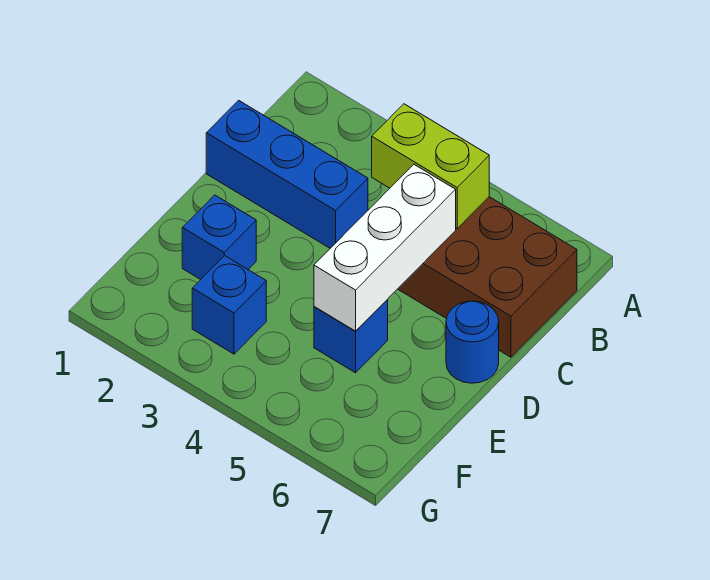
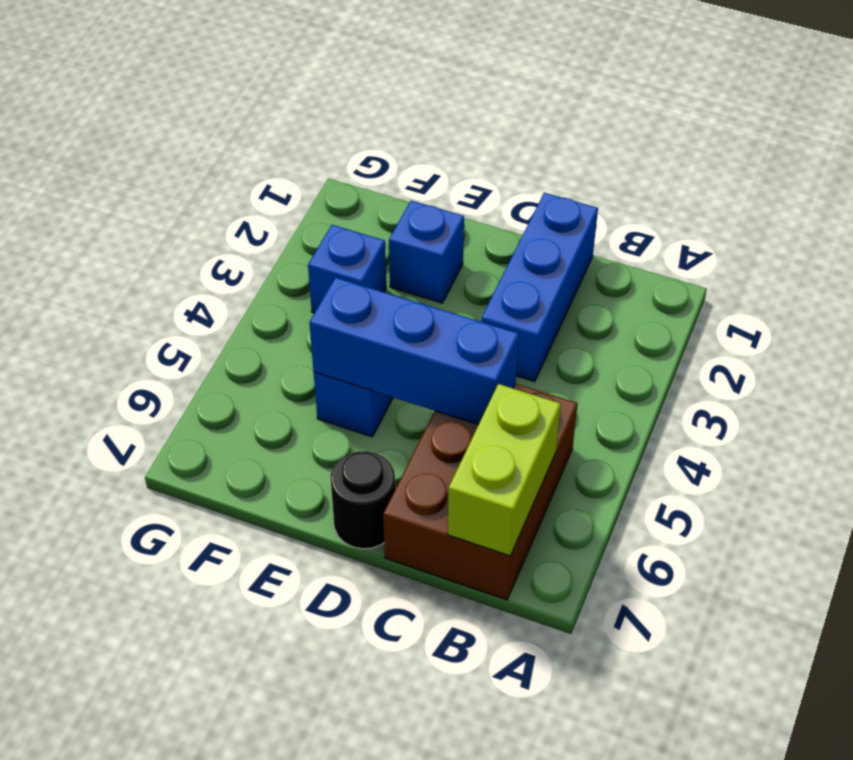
lime brick B4:B5 level 2 -> lime brick B6:B7 level 2
white brick C5:E5 level 2 -> blue brick C5:E5 level 2
blue round brick D7 level 1 -> black round brick D7 level 1

